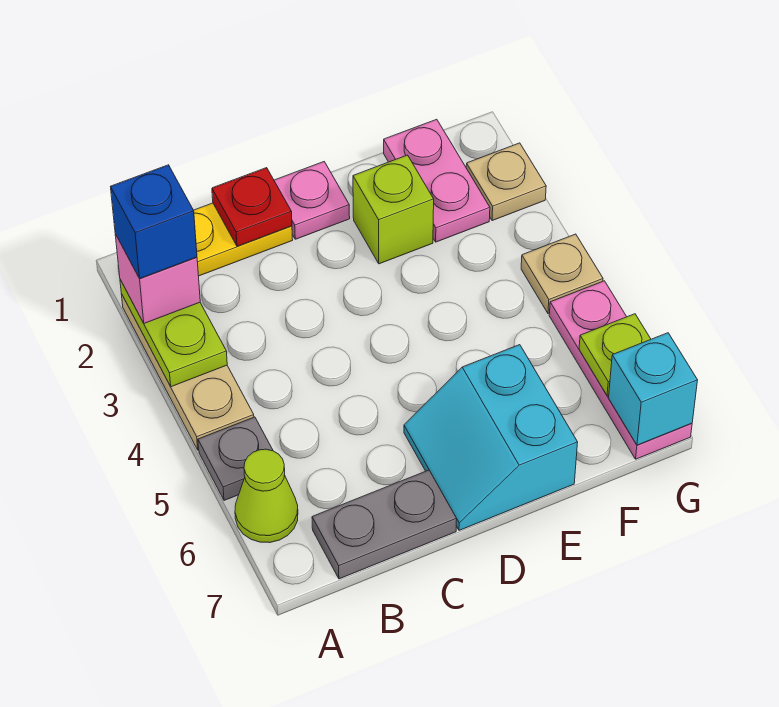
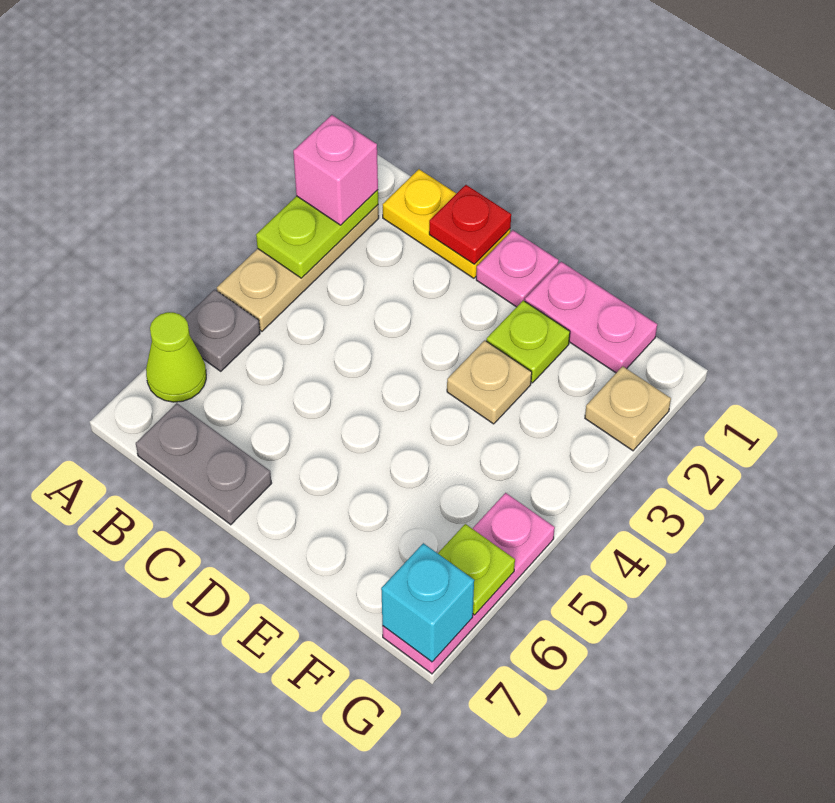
blue brick A2 level 4 -> none
cyan slope D6:E7 level 1 top E -> none
lime brick E2 level 1 -> lime plate E2 level 1
pink plate F1:F2 level 1 -> pink plate E1:F1 level 1
tan plate G4 level 1 -> tan plate E3 level 1

